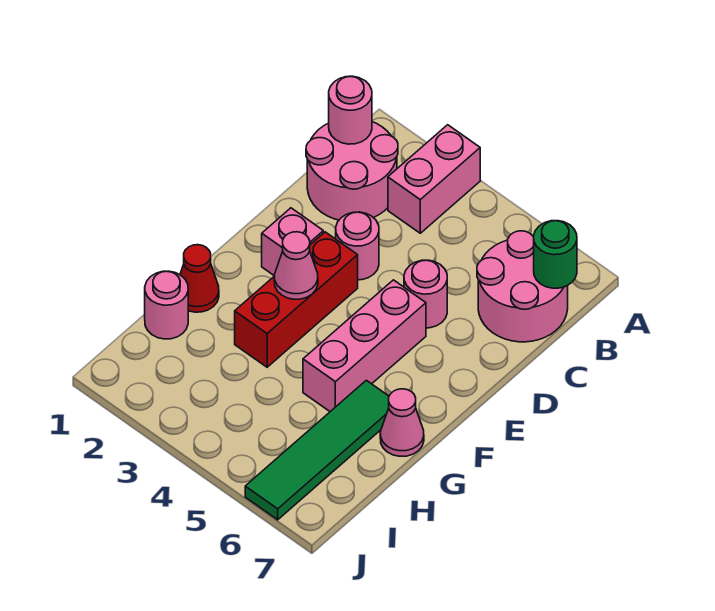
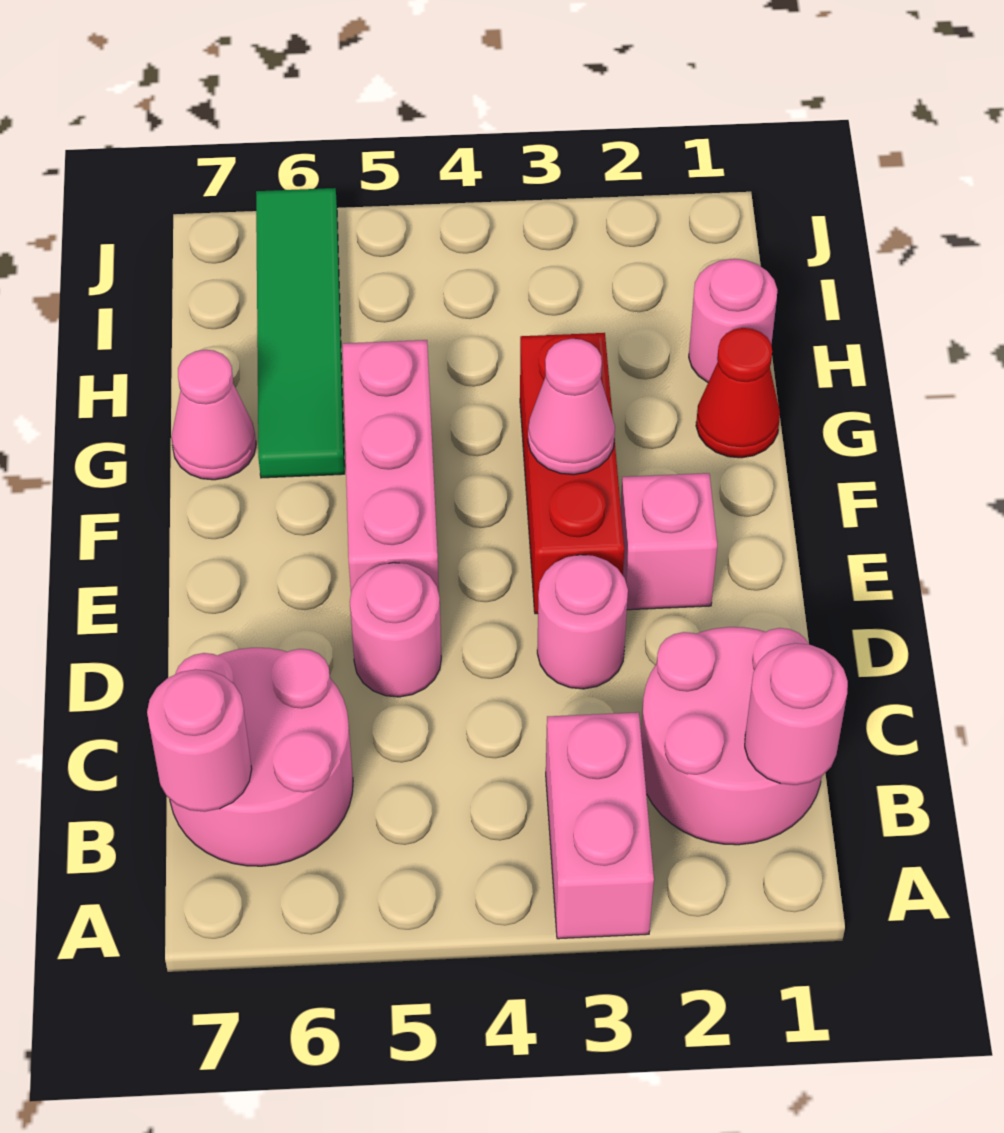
green round brick B7 level 2 -> pink round brick B7 level 2

